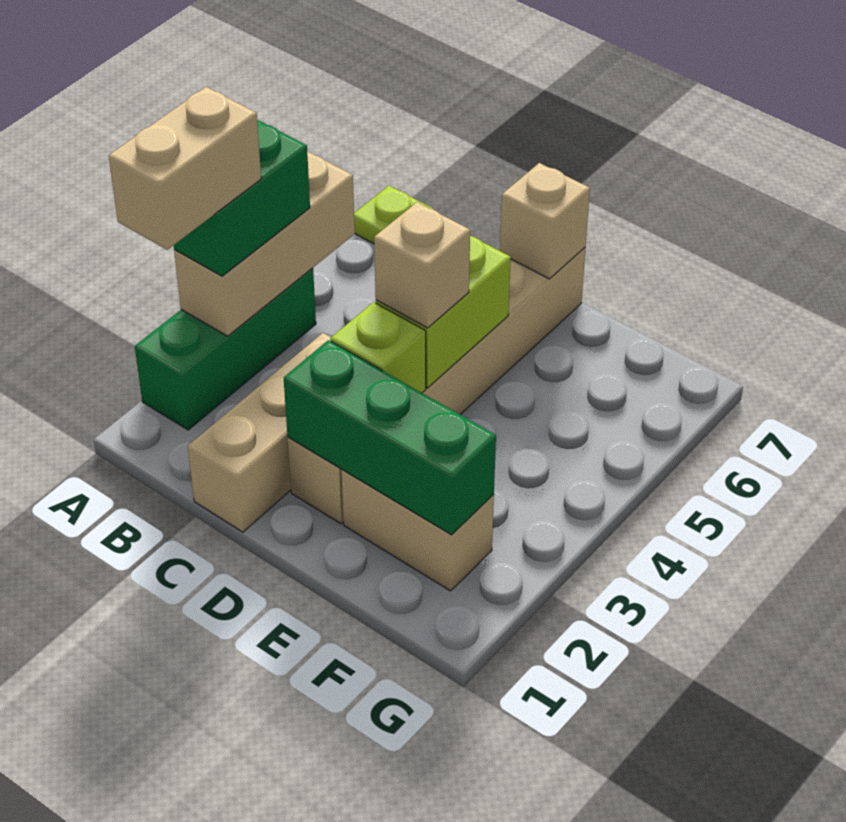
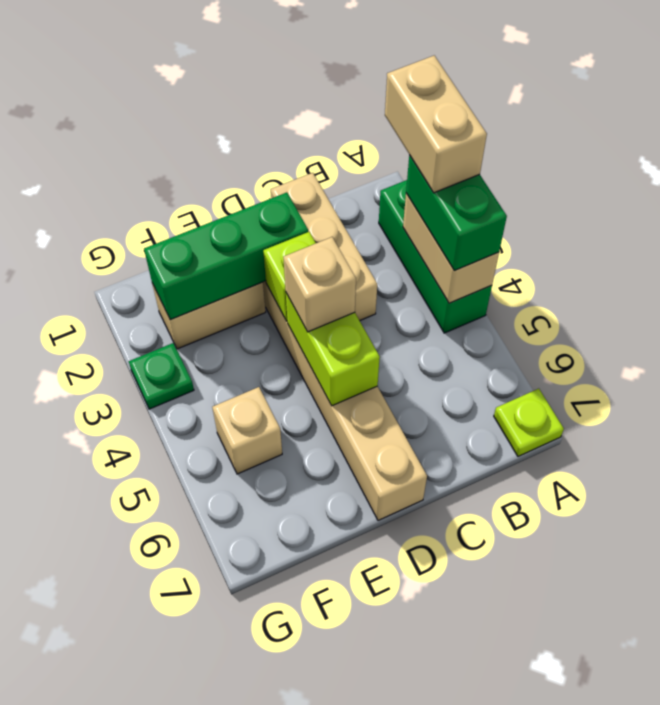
tan brick A3:A5 level 2 -> tan brick A3:A4 level 2
tan brick D7 level 2 -> tan brick F5 level 1
none -> green plate G3 level 1

